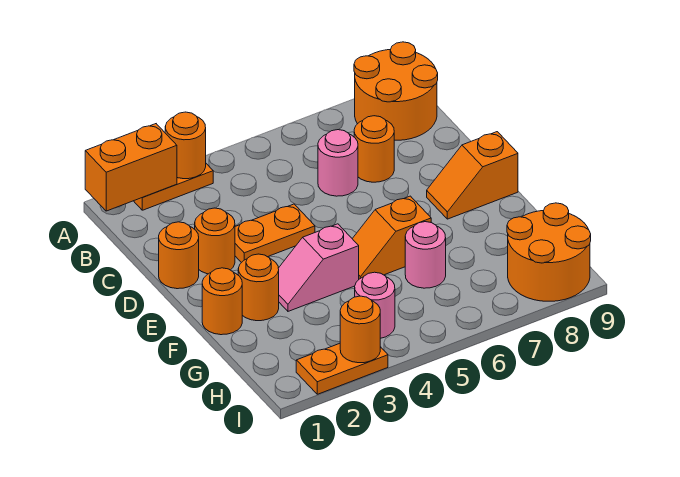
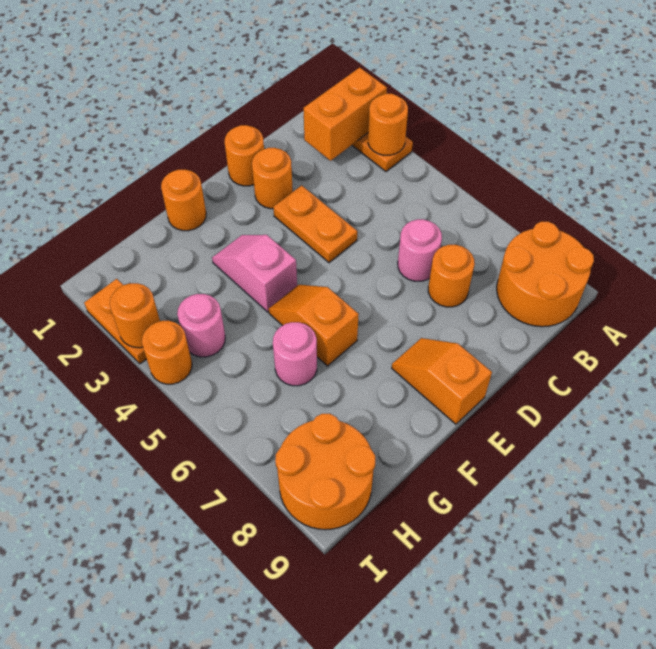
orange brick A1:A2 level 2 -> orange brick A2:B2 level 2
orange round brick F2 level 1 -> orange round brick I4 level 1

